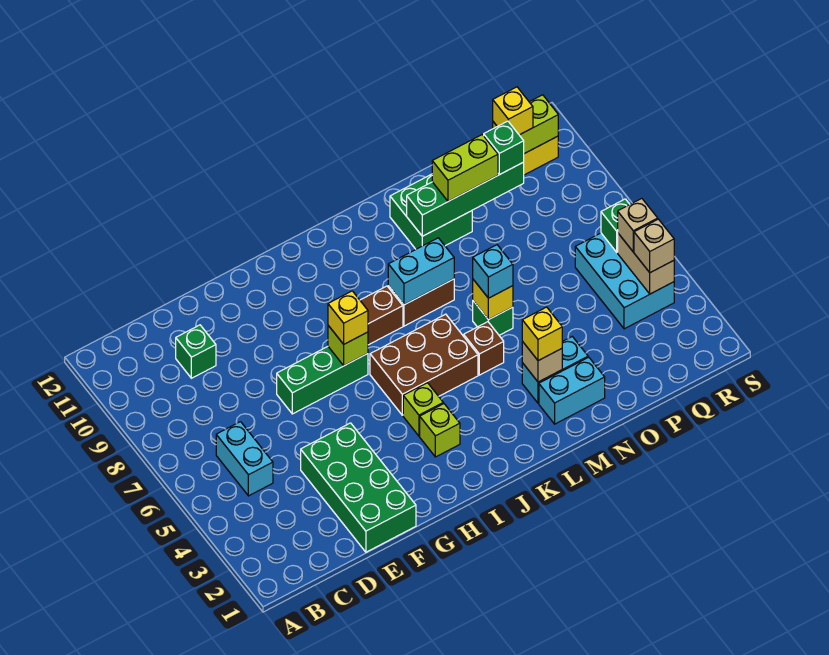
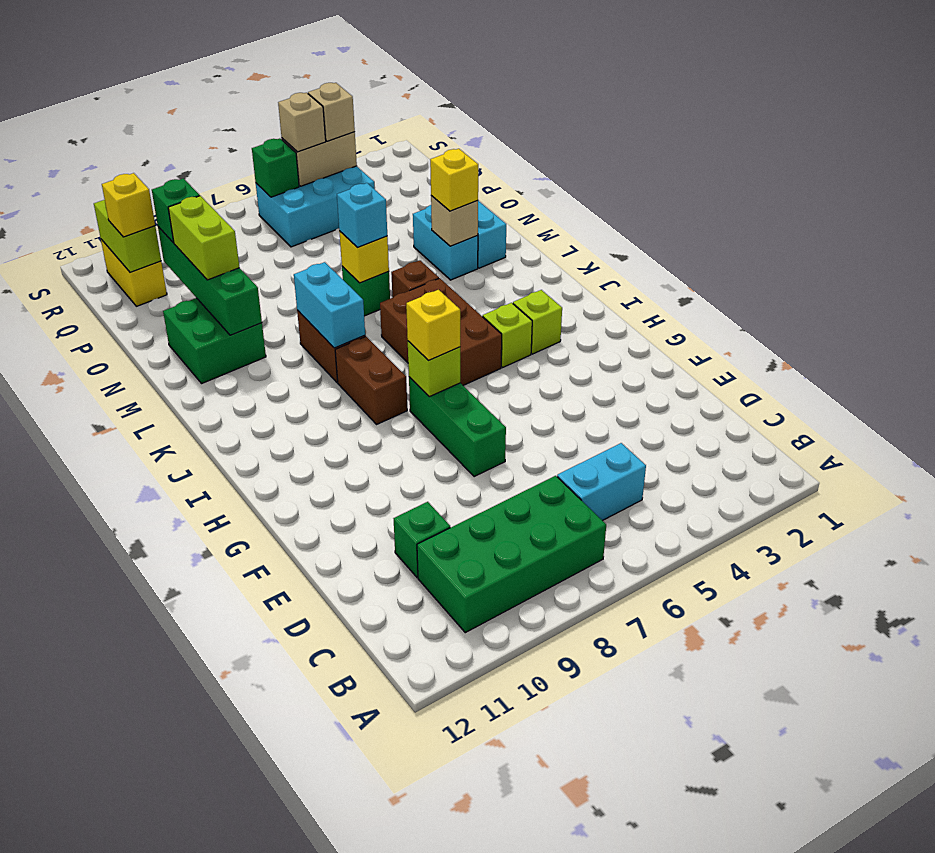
green brick E1:F4 level 1 -> green brick B7:C10 level 1

